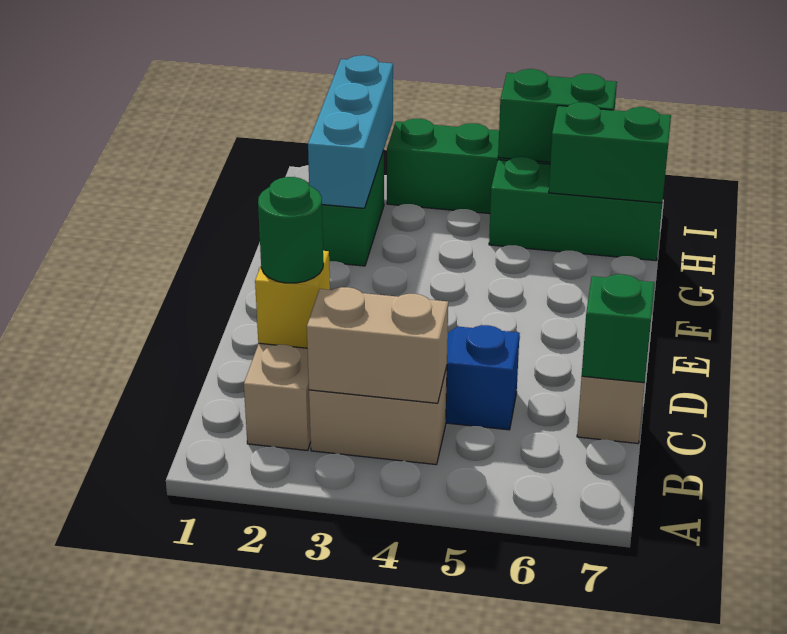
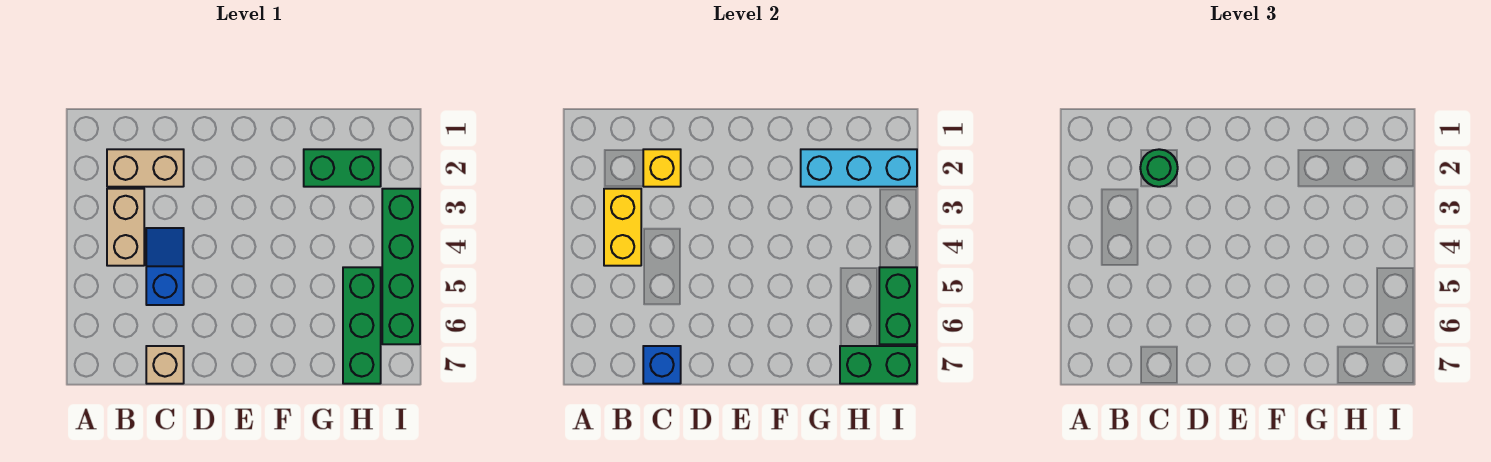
tan brick B3:B4 level 2 -> yellow brick B3:B4 level 2
green brick C7 level 2 -> blue brick C7 level 2
green brick H6:H7 level 2 -> green brick H7:I7 level 2

